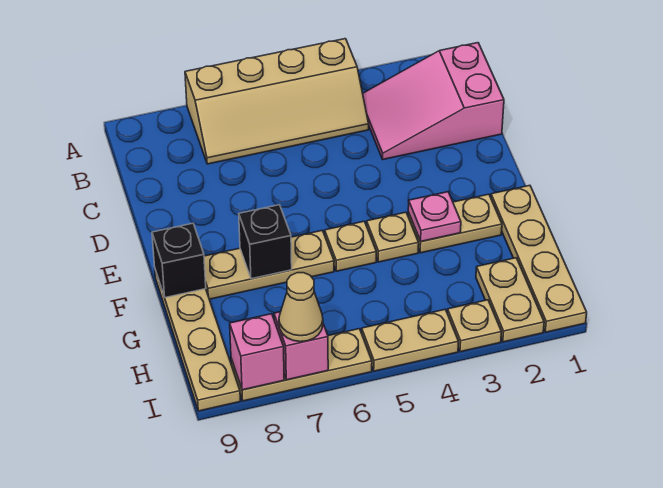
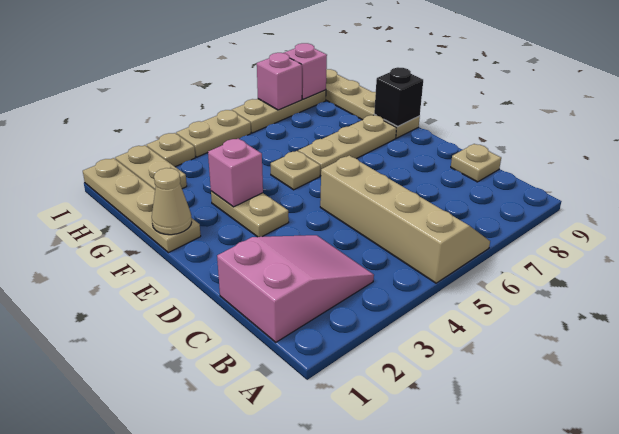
tan slope A4:B7 level 1 top A -> tan slope A5:D6 level 1 top 5
tan plate F2:F3 level 1 -> tan plate E3:F3 level 1
pink plate F3 level 2 -> pink brick F3 level 2
tan plate F4 level 1 -> tan plate C9 level 1
black brick F7 level 2 -> none
tan cone I7 level 3 -> tan cone F1 level 2

